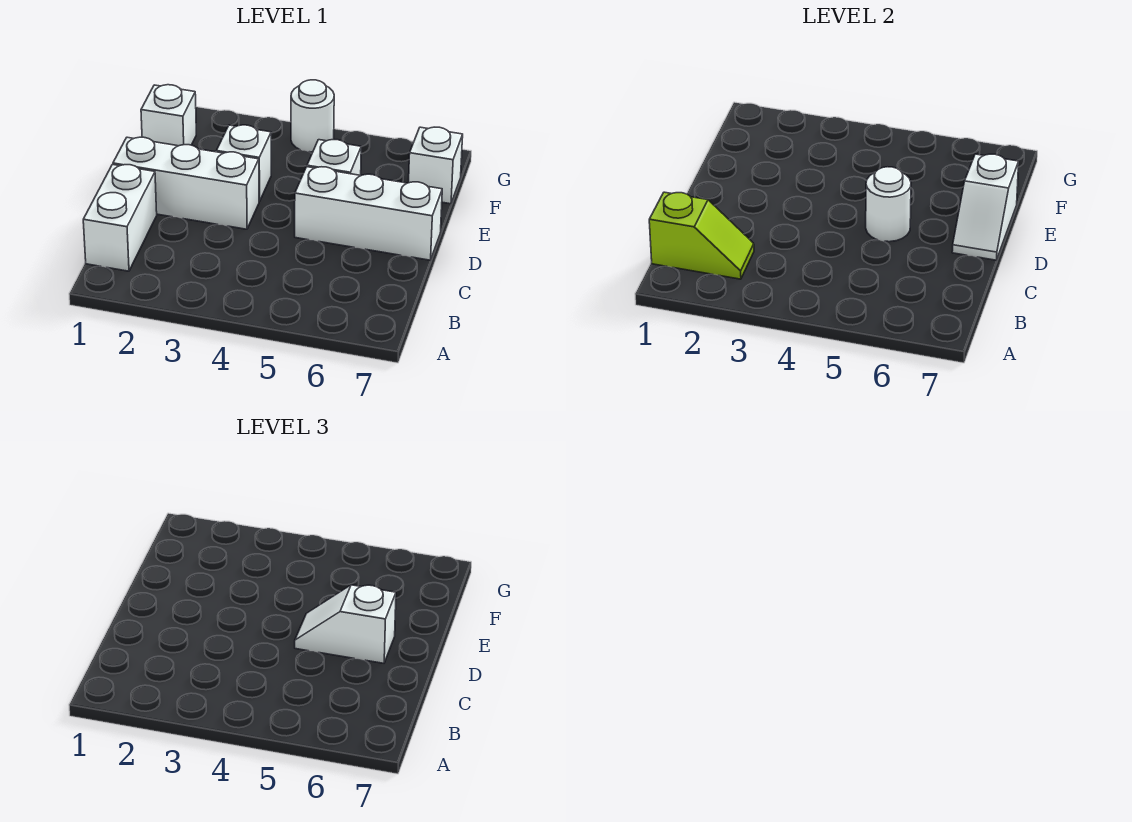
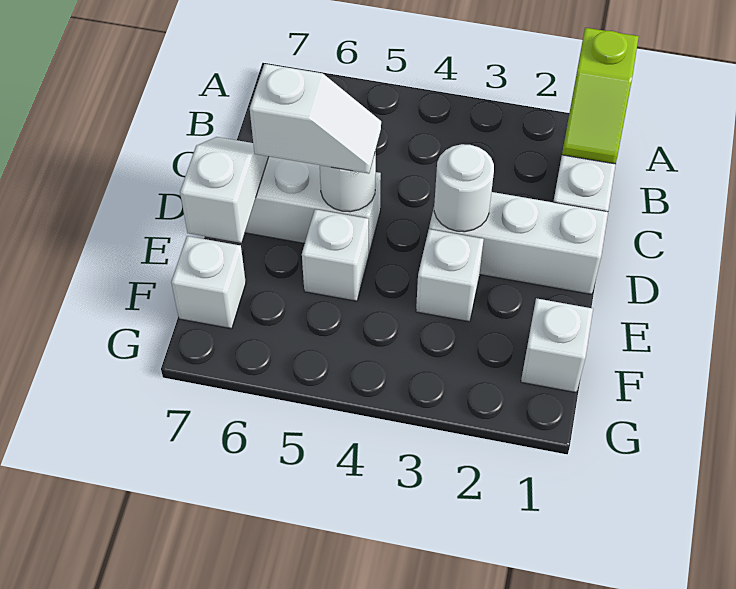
lime slope B1:B2 level 2 top 1 -> lime slope A1:B1 level 2 top A
white round brick G4 level 1 -> white round brick D3 level 2

